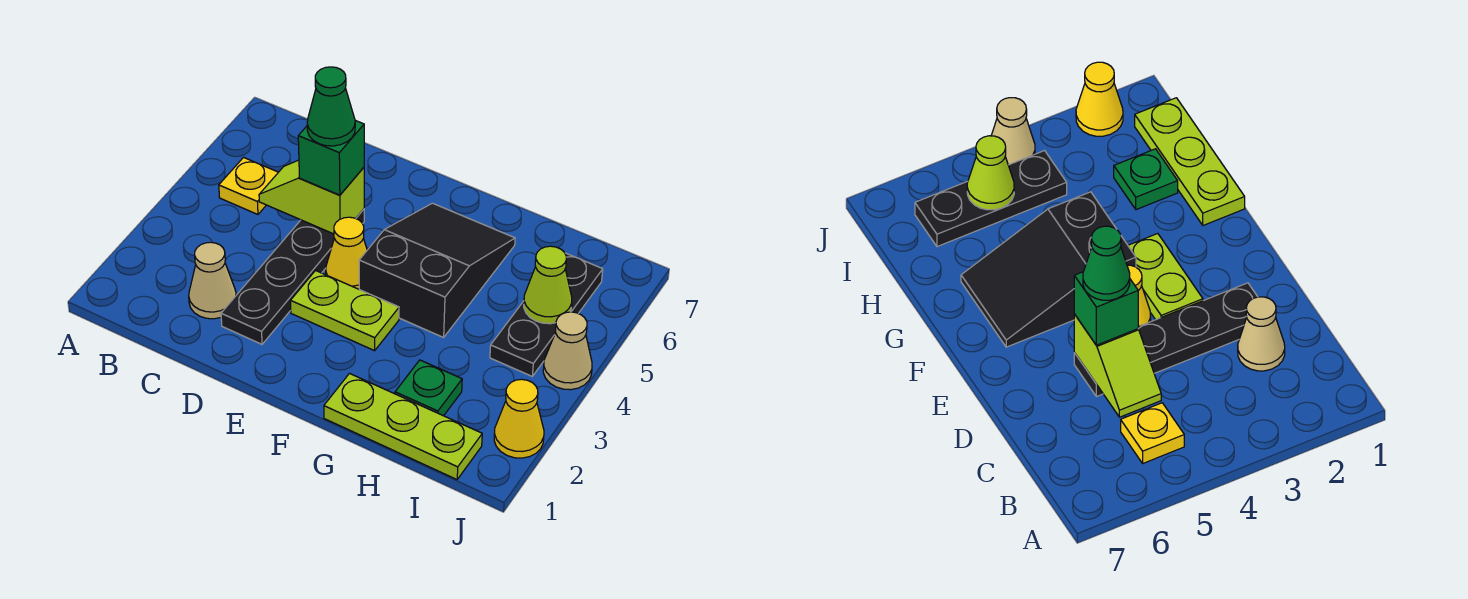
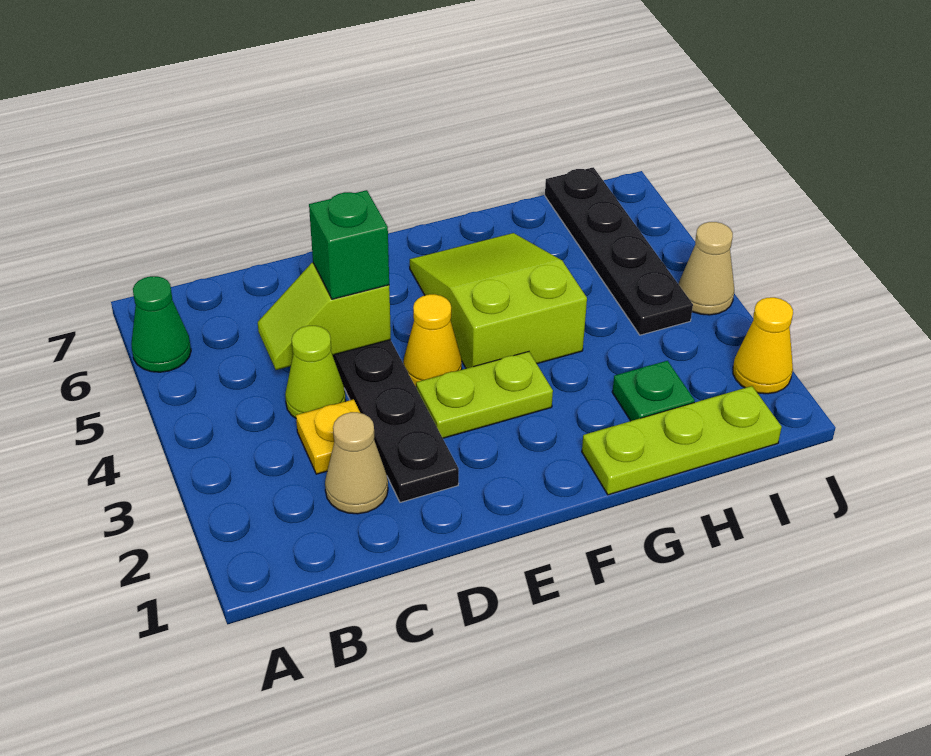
yellow plate B5 level 1 -> yellow plate C3 level 1
green cone D5 level 4 -> green cone A6 level 1
black slope F4:G6 level 1 top 4 -> lime slope F4:G6 level 1 top 4
black plate I4:I6 level 1 -> black plate I4:I7 level 1
lime cone I5 level 2 -> lime cone C4 level 1

